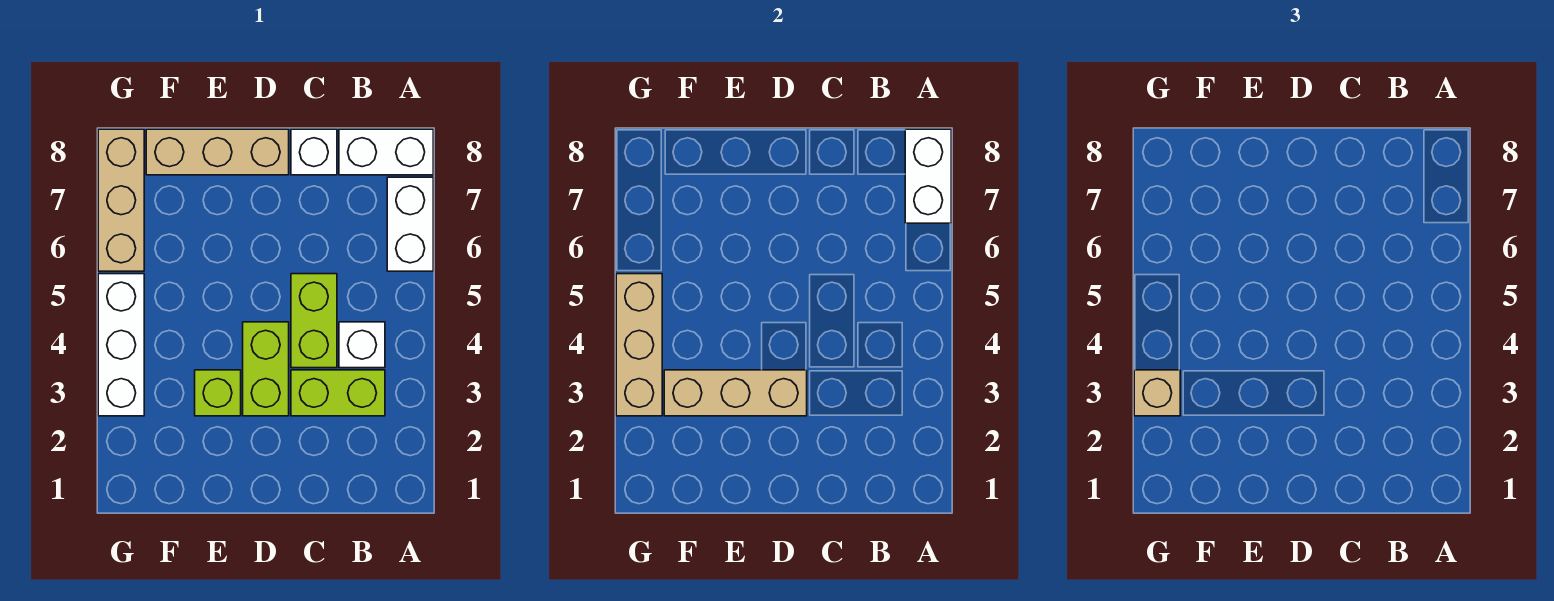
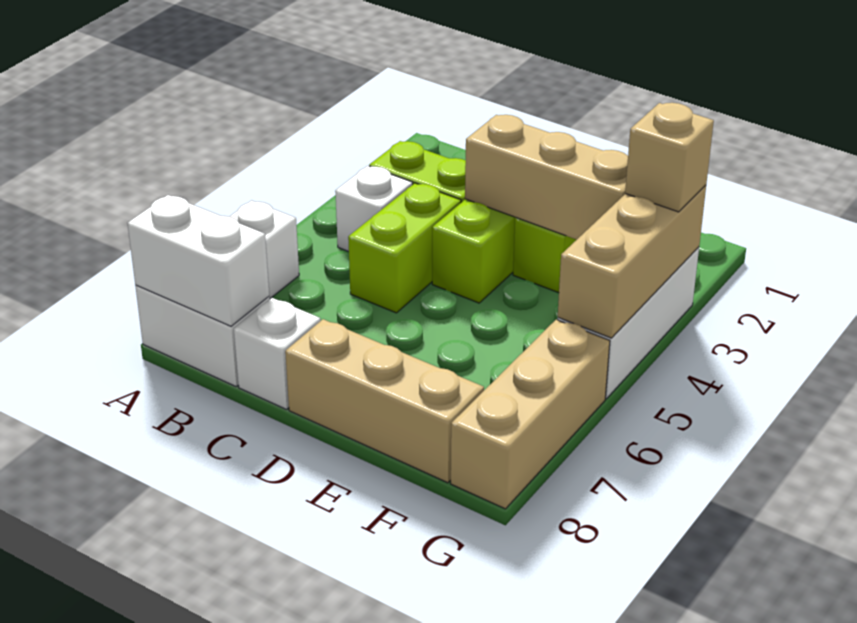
white brick A7:A8 level 2 -> white brick A8:B8 level 2

